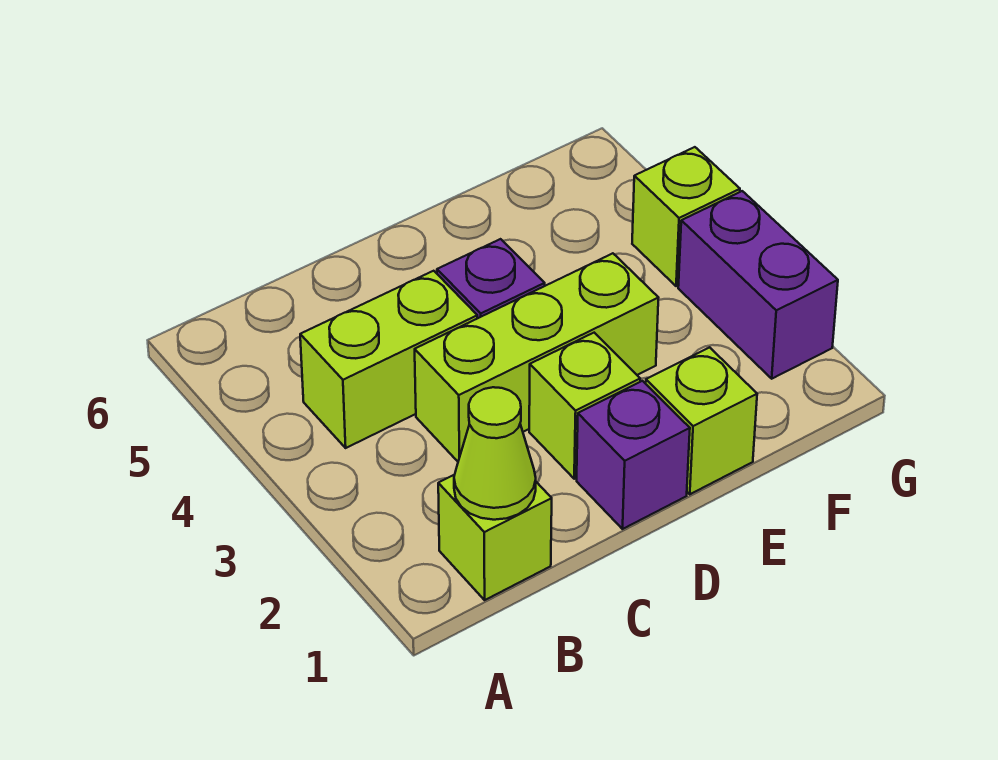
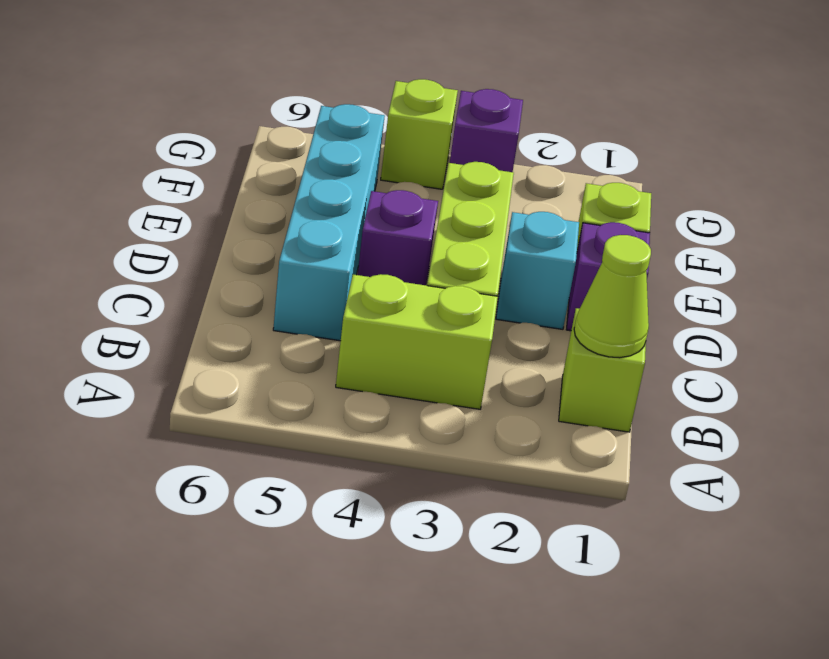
lime brick B4:C4 level 1 -> lime brick B3:B4 level 1
none -> cyan brick C5:F5 level 1
lime brick D2 level 1 -> cyan brick D2 level 1
purple brick G2:G3 level 1 -> purple brick G3 level 1

